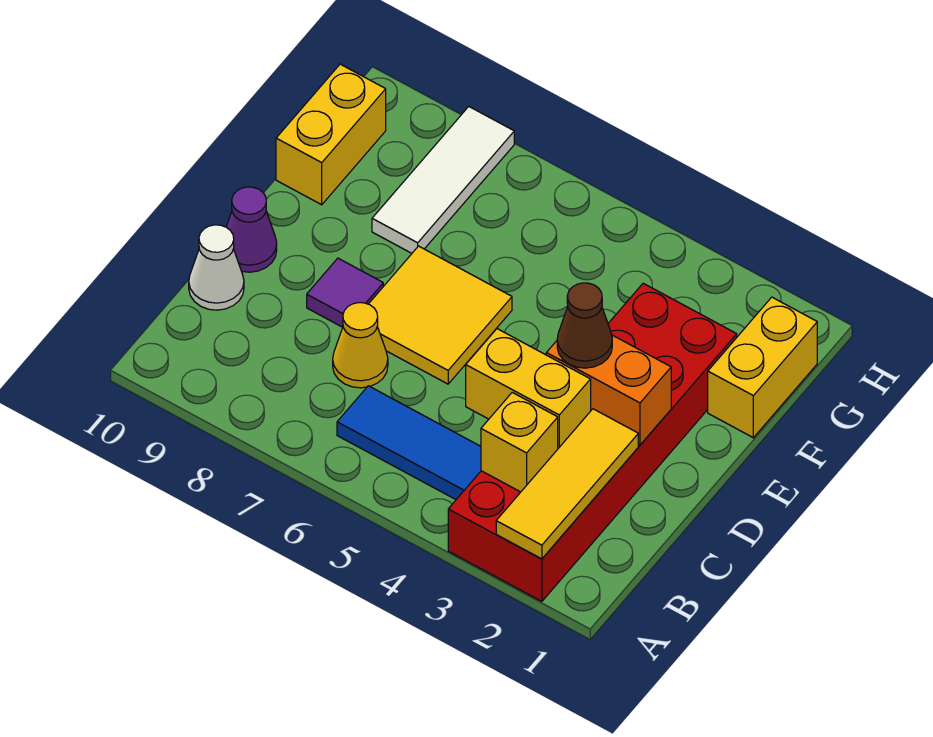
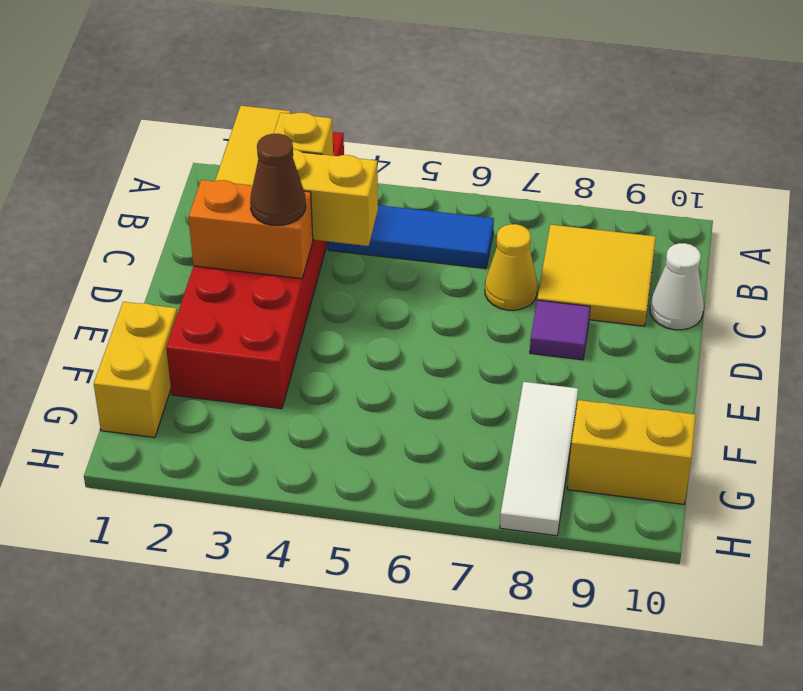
yellow tile D6:E7 level 1 -> yellow tile B8:C9 level 1
purple cone D10 level 1 -> none
yellow brick F10:G10 level 1 -> yellow brick G9:G10 level 1

